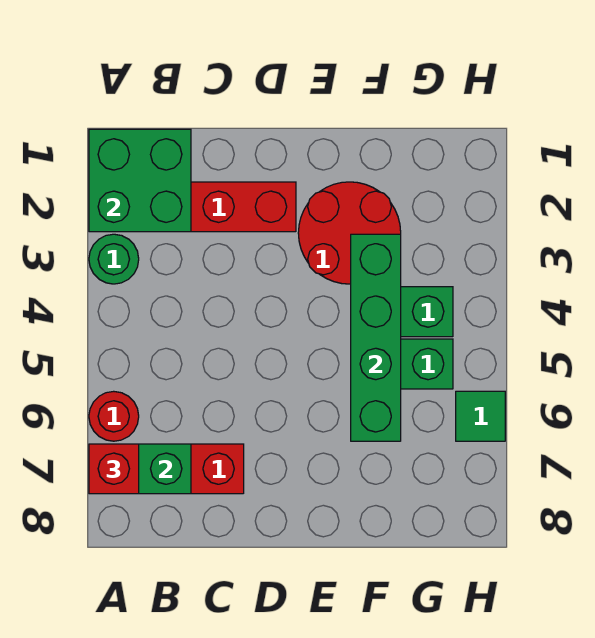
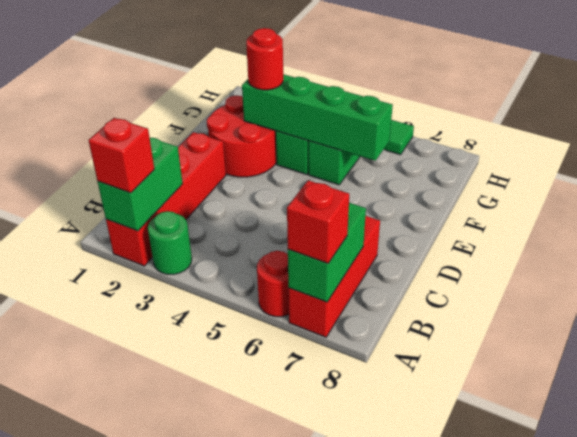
green brick A1:B2 level 2 -> green brick A2:B2 level 2
none -> red brick A2 level 3
none -> red round brick F3 level 3

